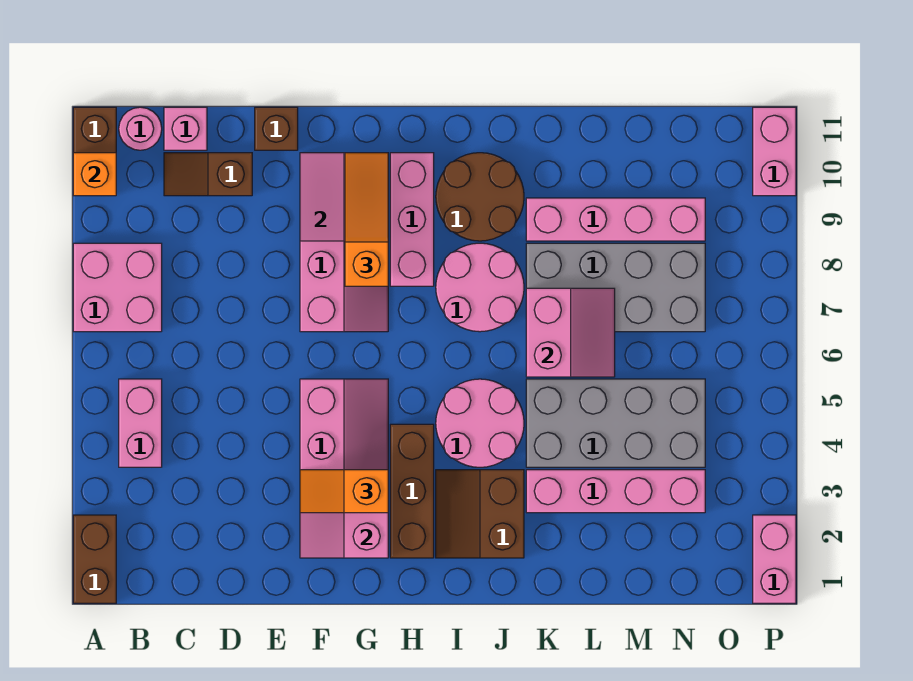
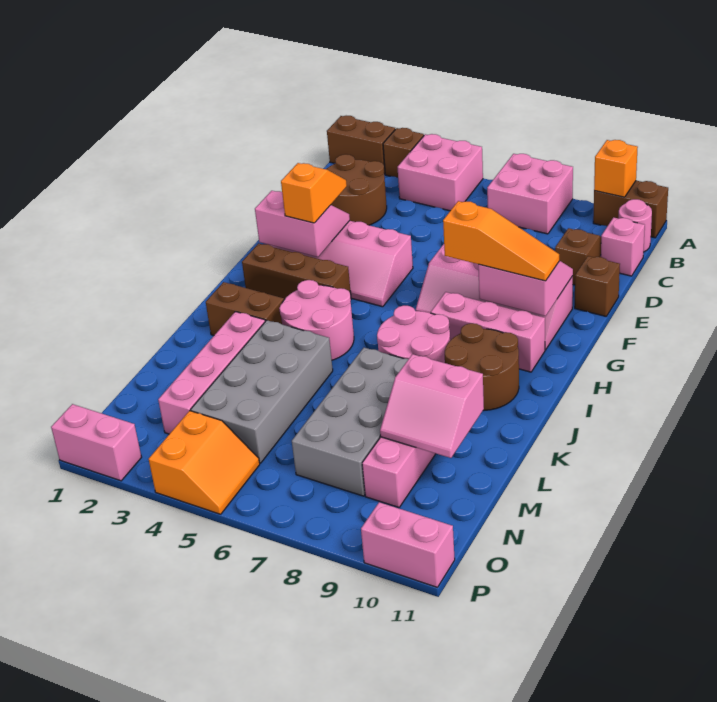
none -> brown brick A3 level 1
pink brick B4:B5 level 1 -> pink brick A4:B5 level 1
none -> brown round brick C2:D3 level 1
pink slope K6:L7 level 2 top K -> pink slope L9:M10 level 2 top L
none -> orange slope O4:P5 level 1 top 4

